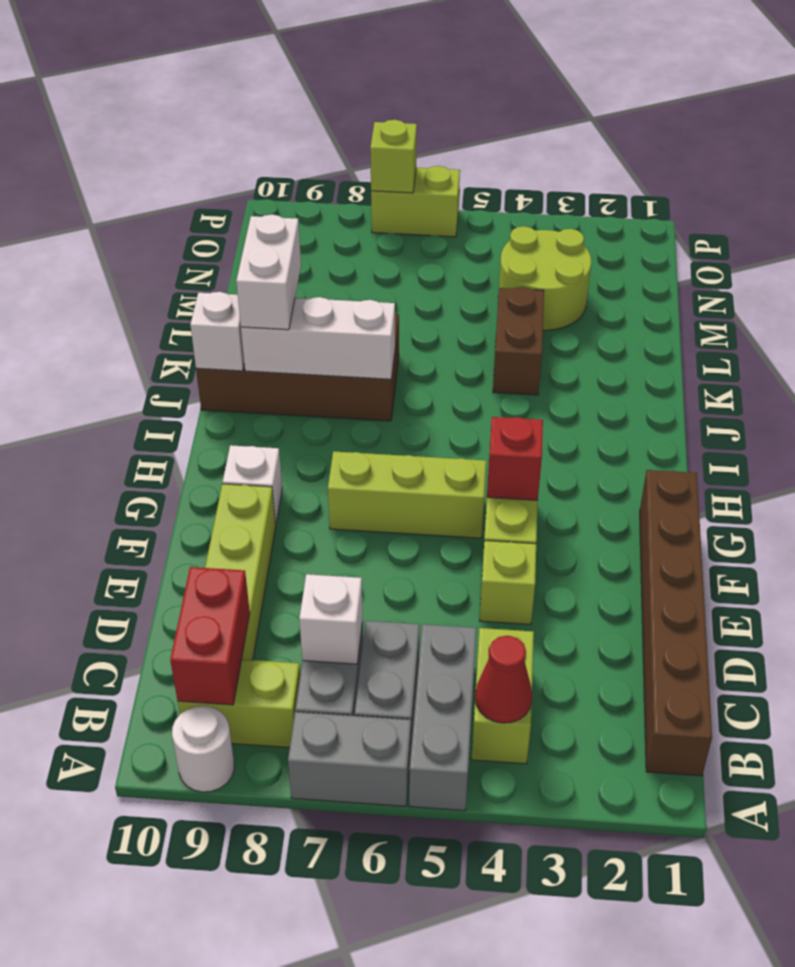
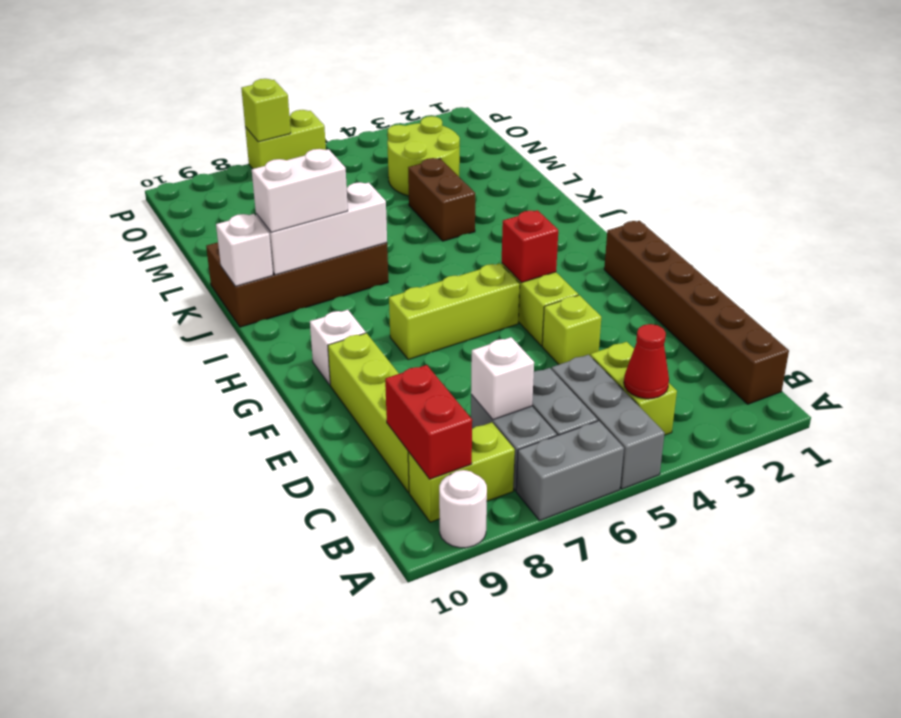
white brick J9:K9 level 3 -> white brick J8:J9 level 3

